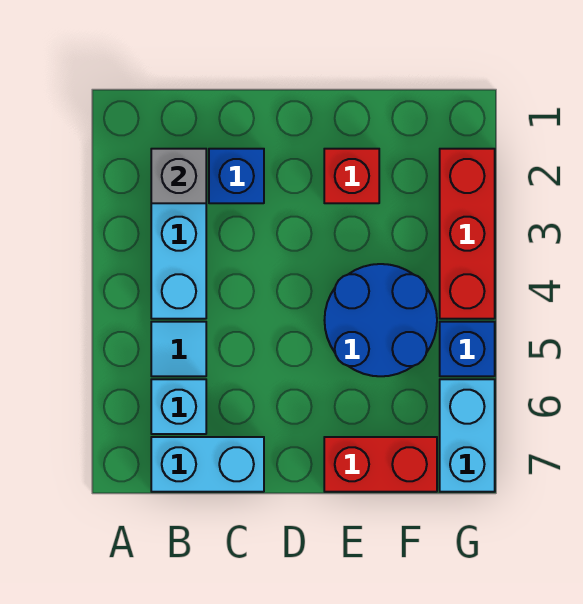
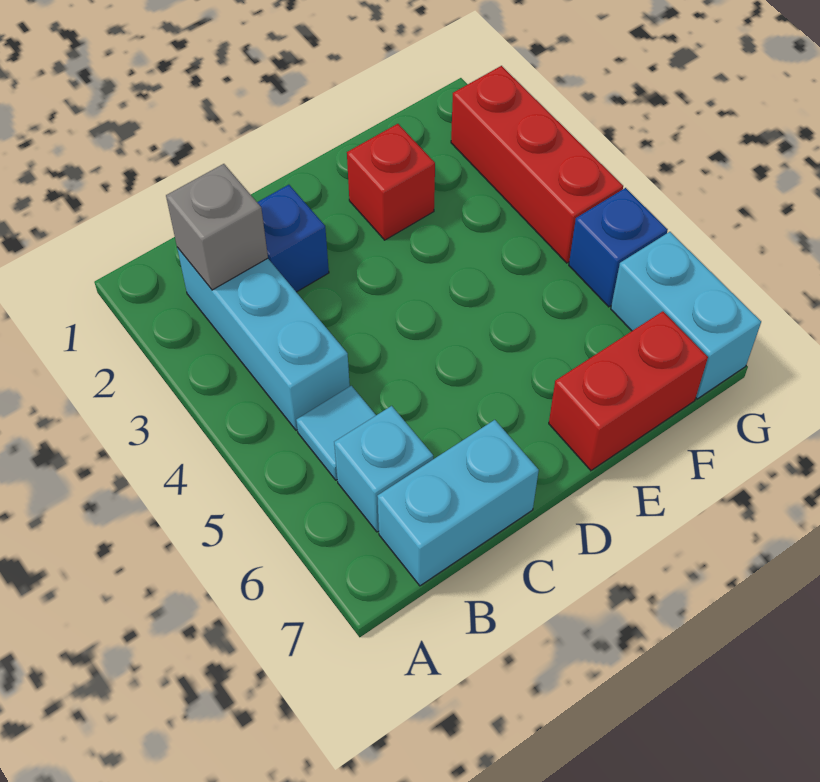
blue round brick E4:F5 level 1 -> none

